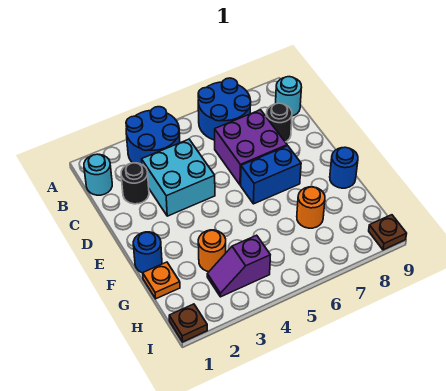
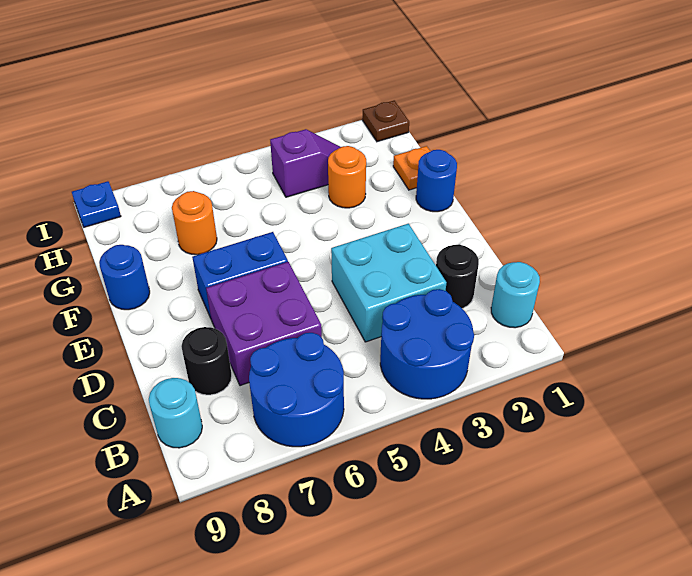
brown plate I9 level 1 -> blue plate I9 level 1

